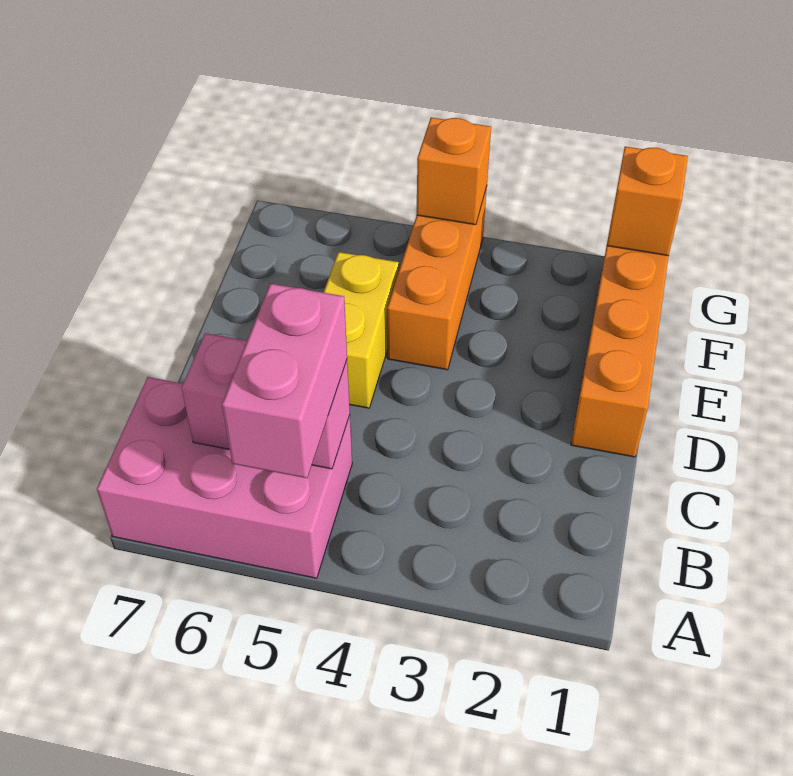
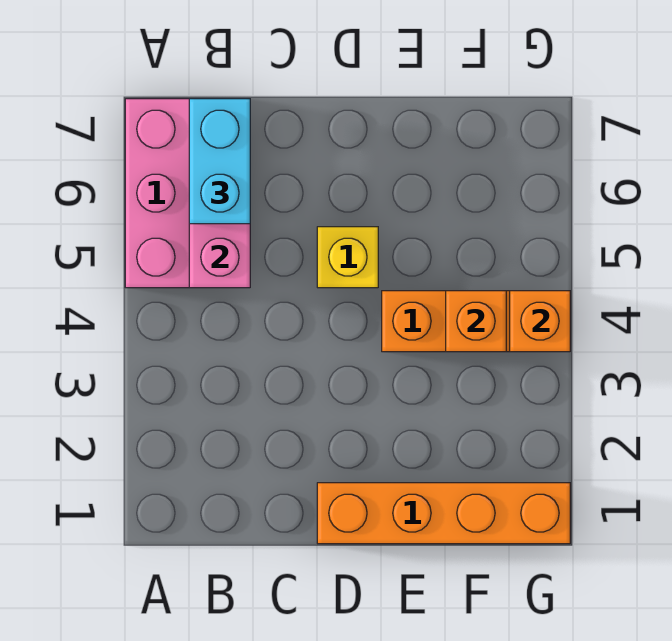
pink brick A5:B5 level 3 -> none
none -> cyan brick B6:B7 level 3
yellow brick D5:E5 level 1 -> yellow brick D5 level 1
orange brick G1 level 2 -> orange brick F4 level 2

